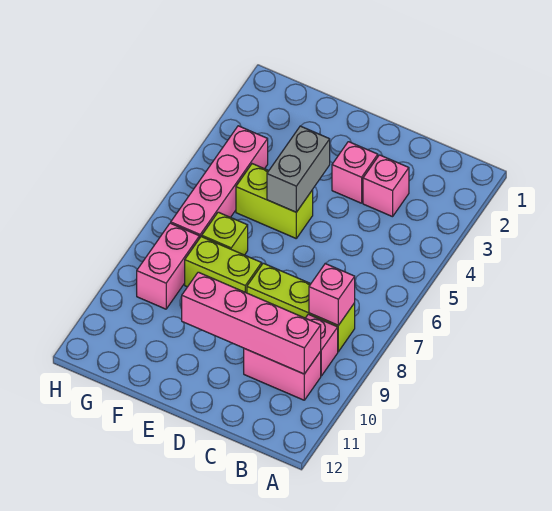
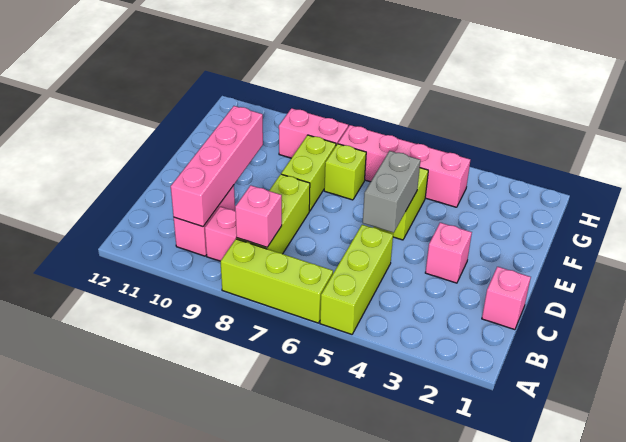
none -> lime brick A5:C5 level 1
none -> lime brick A6:A8 level 1
pink brick C3 level 1 -> pink brick C1 level 1
grey brick E4:E5 level 2 -> grey brick D5:E5 level 2

